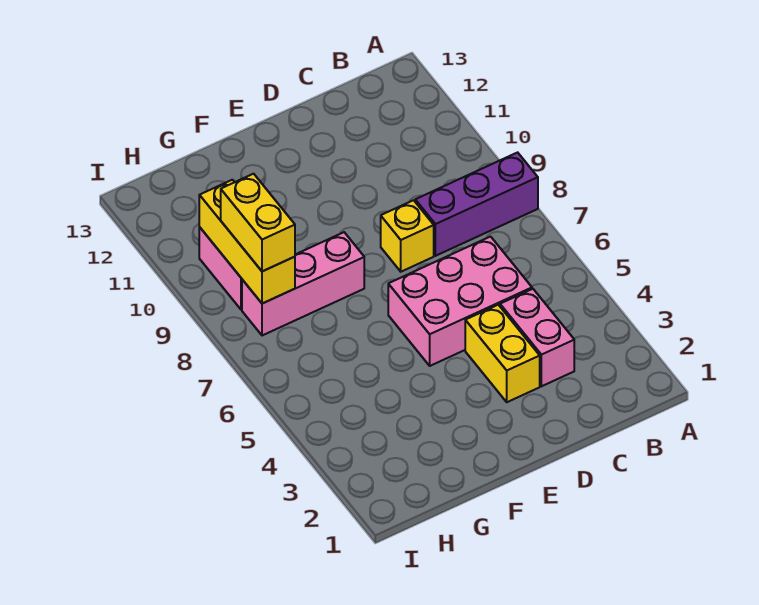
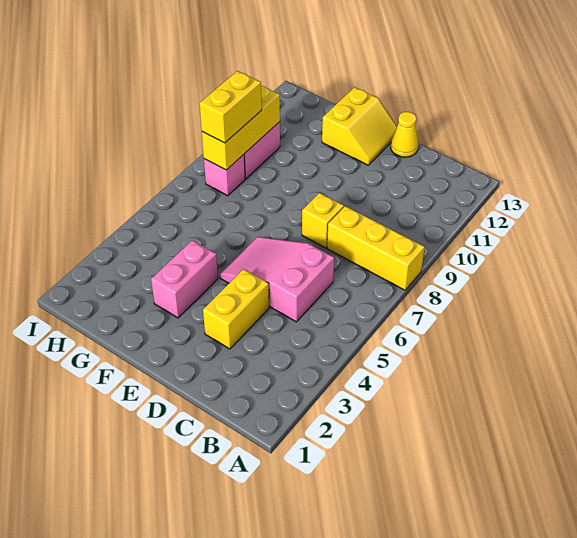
purple brick A8:C8 level 1 -> yellow brick A8:C8 level 1
pink brick C3:C4 level 1 -> pink brick F3:F4 level 1
pink brick C5:E6 level 1 -> pink slope C5:E6 level 1 top C
none -> yellow cone D13 level 1
none -> yellow slope E12:F13 level 1 top F
pink brick F8:H8 level 1 -> pink brick H8 level 1

